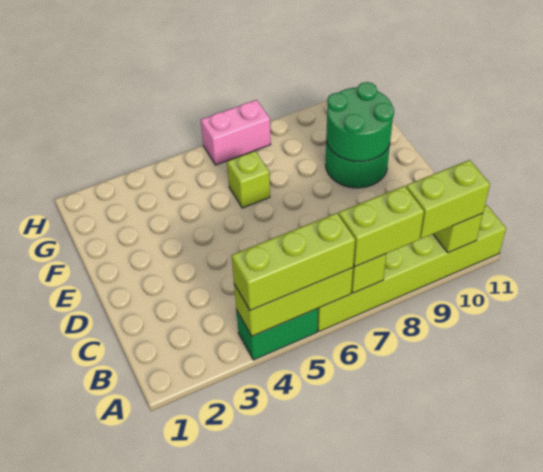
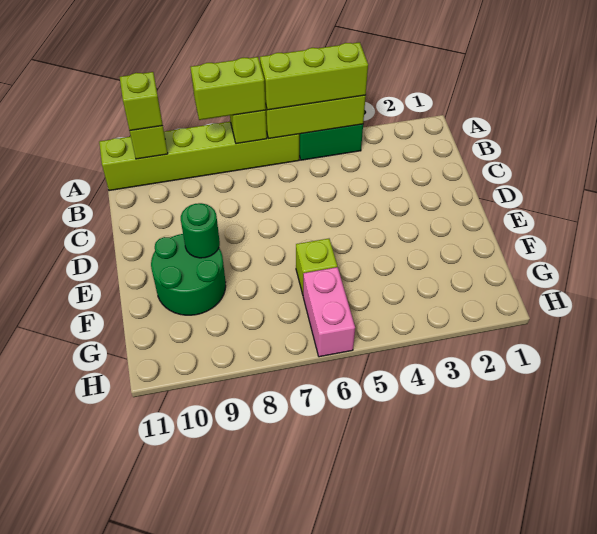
lime brick A9:A10 level 3 -> lime brick A10 level 3
green round brick E9:F10 level 2 -> green round brick E9 level 2
pink brick H6:H7 level 1 -> pink brick G6:H6 level 1

